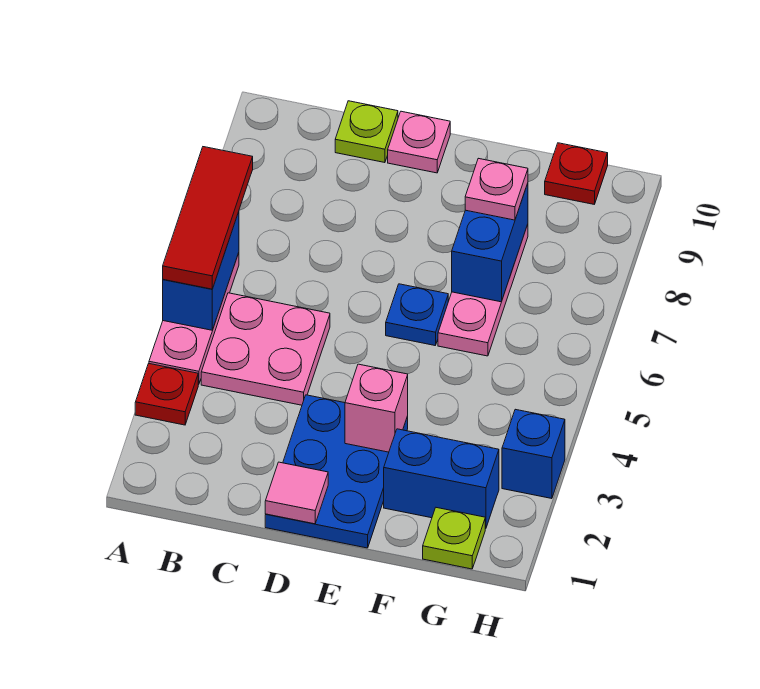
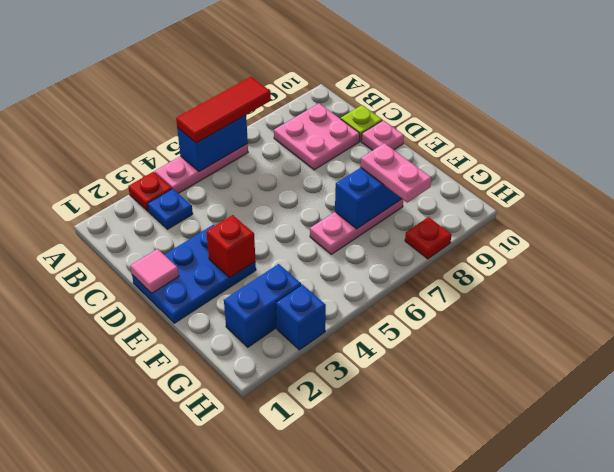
pink plate B4:C5 level 1 -> pink plate B8:C9 level 1
pink brick E3 level 2 -> red brick E3 level 2
blue plate E6 level 1 -> blue plate B3 level 1
blue brick F2:G2 level 1 -> blue brick G2:G3 level 1
pink plate F8 level 3 -> pink plate F8:G8 level 3
lime plate G1 level 1 -> none
red plate G10 level 1 -> red plate H8 level 1

